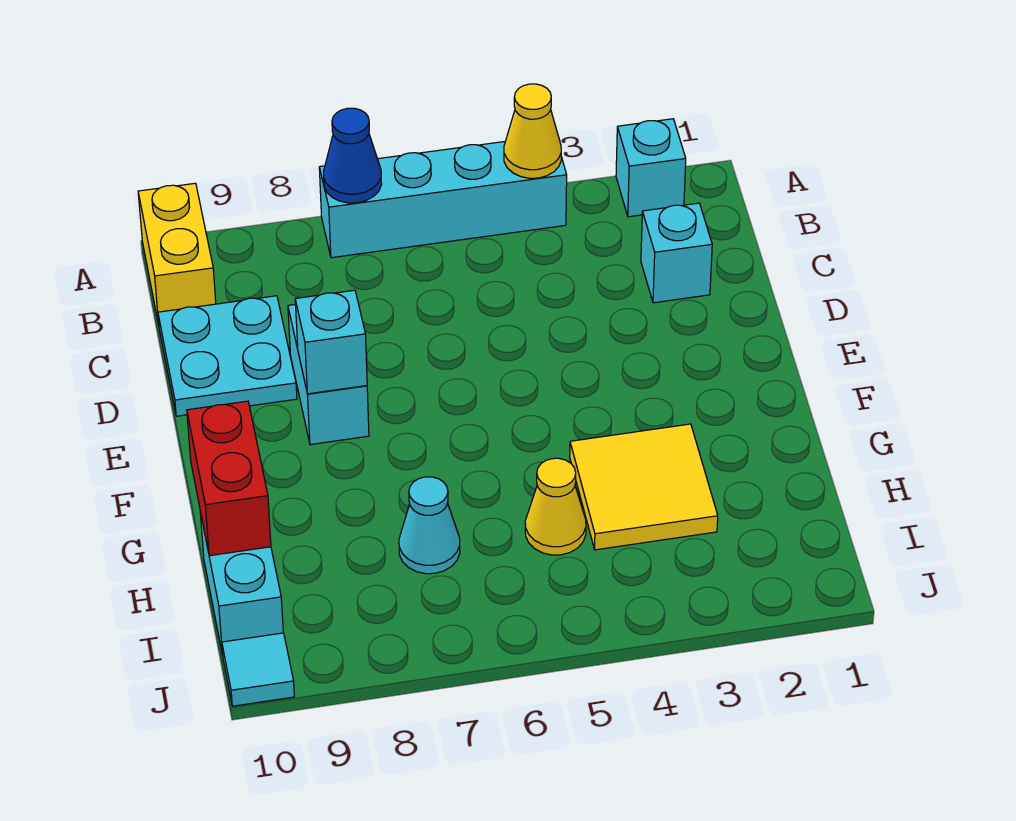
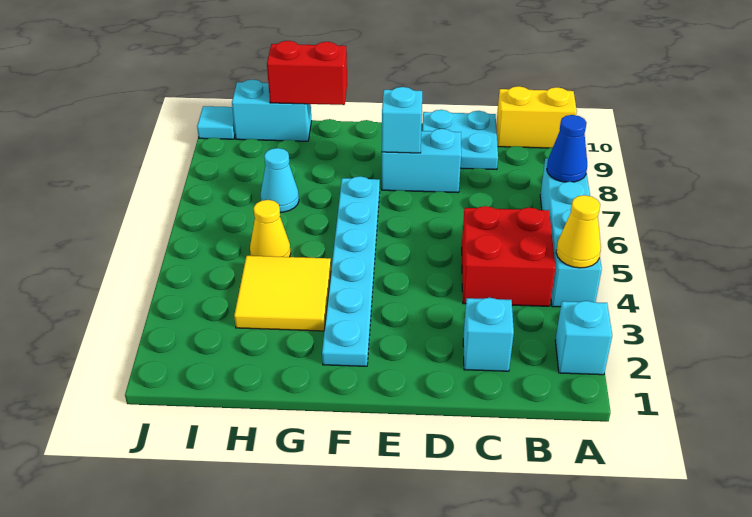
none -> red brick B4:C5 level 1
none -> cyan plate F2:F7 level 1

